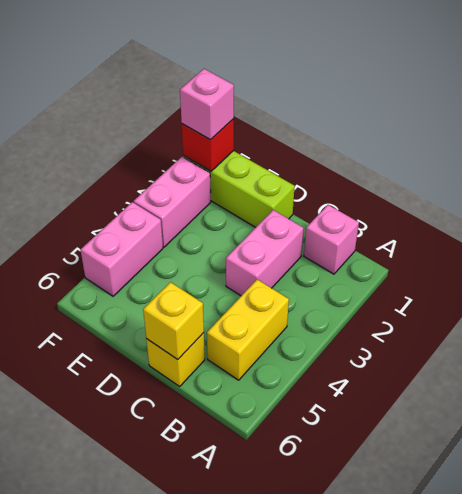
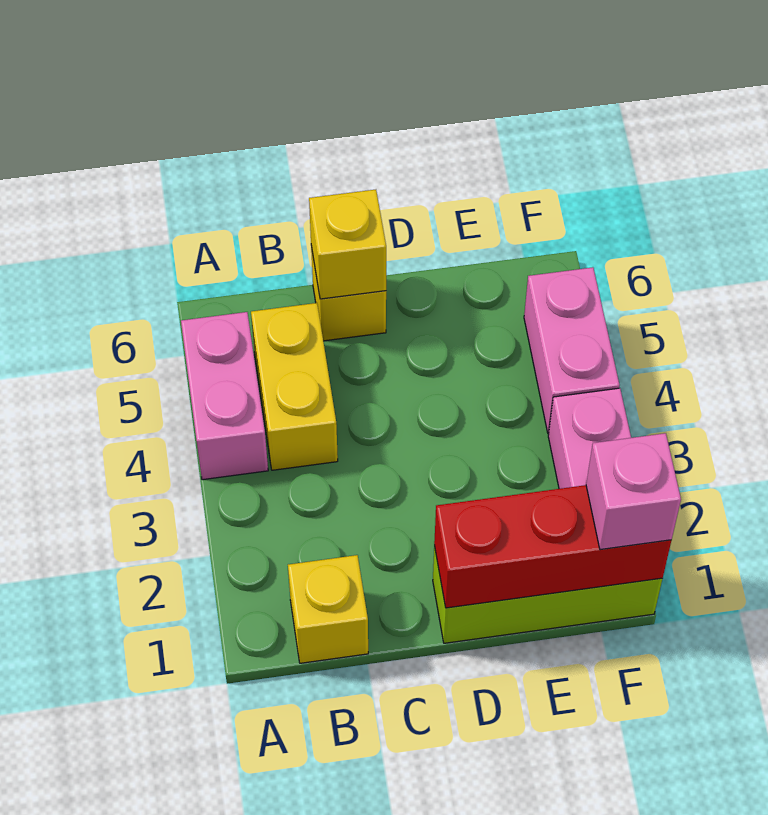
pink brick B1 level 1 -> yellow brick B1 level 1
pink brick C2:C3 level 1 -> pink brick A4:A5 level 1
red brick F1 level 2 -> red brick D1:F1 level 2

